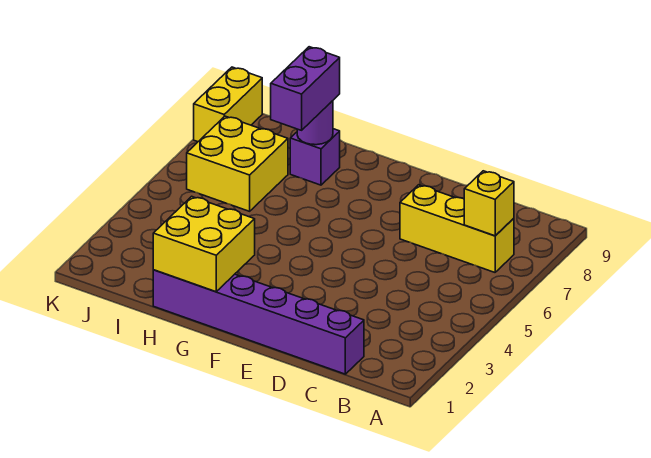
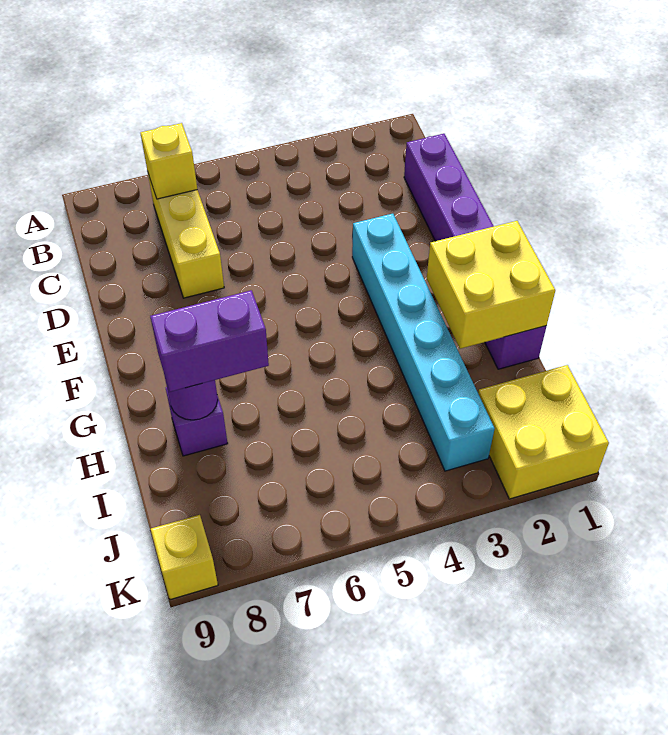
none -> cyan brick E3:J3 level 1
yellow brick I6:J7 level 1 -> yellow brick J1:K2 level 1
yellow brick K8:K9 level 1 -> yellow brick K9 level 1

